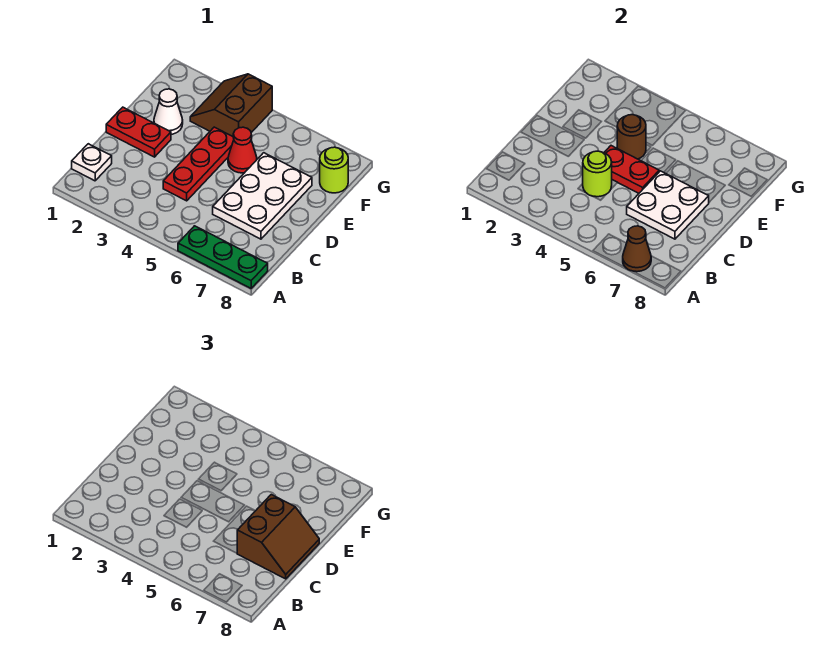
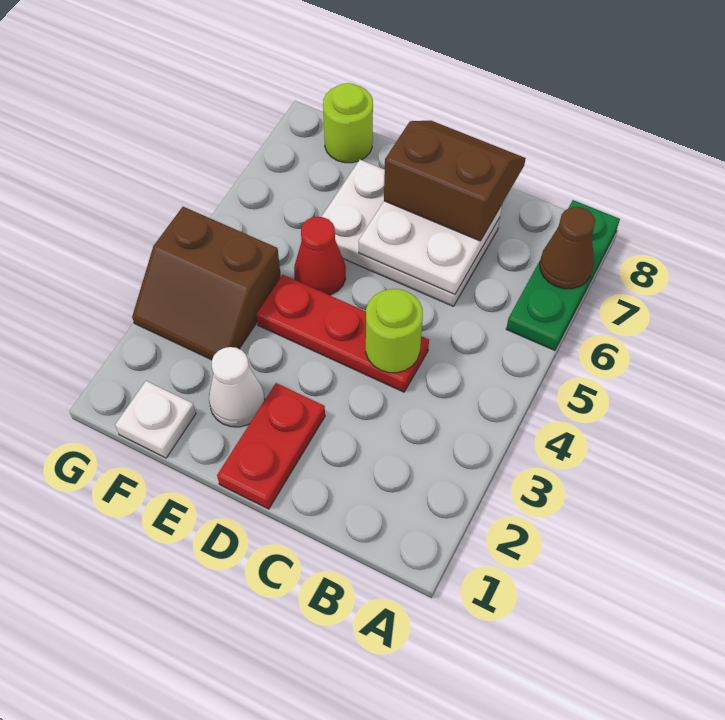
white plate B1 level 1 -> white plate F1 level 1
red plate D4:D5 level 2 -> none
brown round brick E4 level 2 -> none

